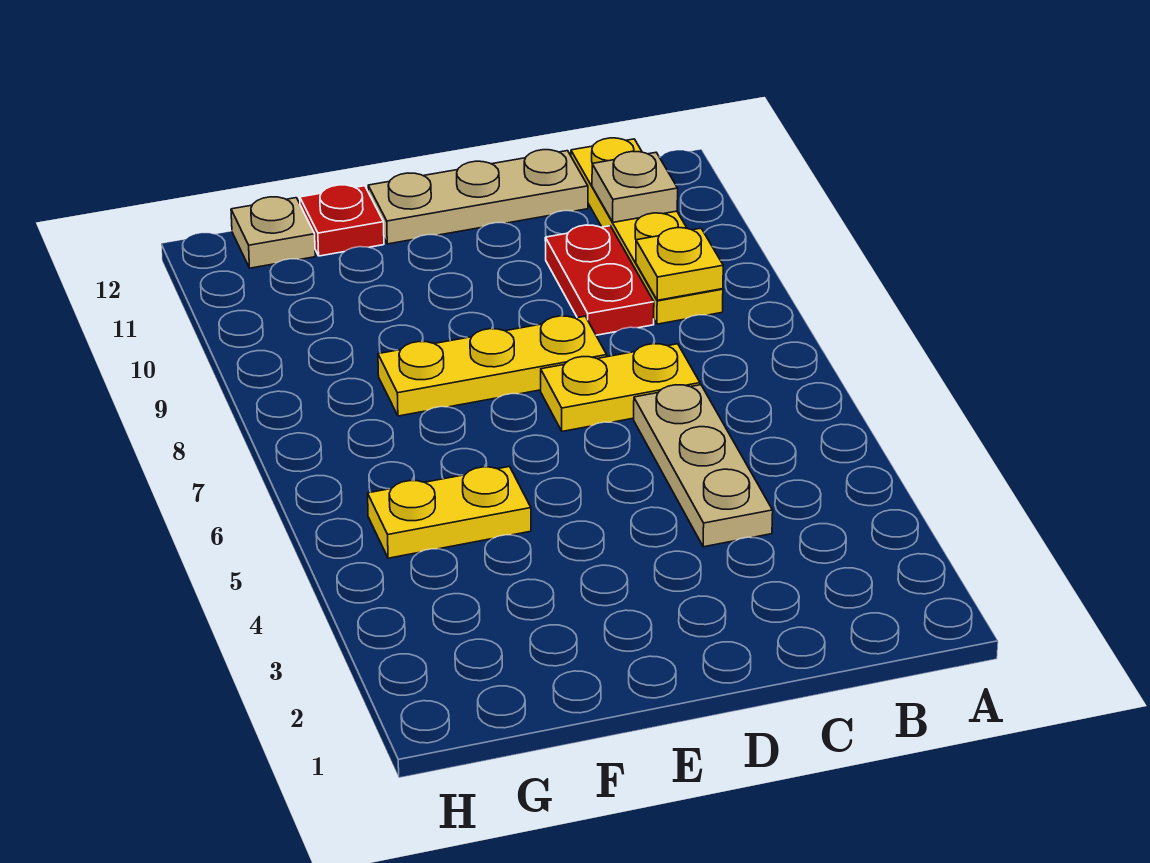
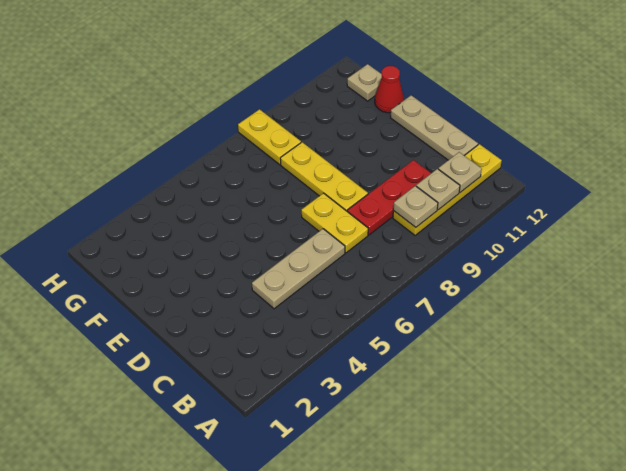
yellow plate B9 level 2 -> tan plate B9 level 2
none -> tan plate B10 level 2
red plate C9:C10 level 1 -> red plate C8:C10 level 1
yellow plate F5:G5 level 1 -> yellow plate G8:H8 level 1
red plate F12 level 1 -> red cone F12 level 1

